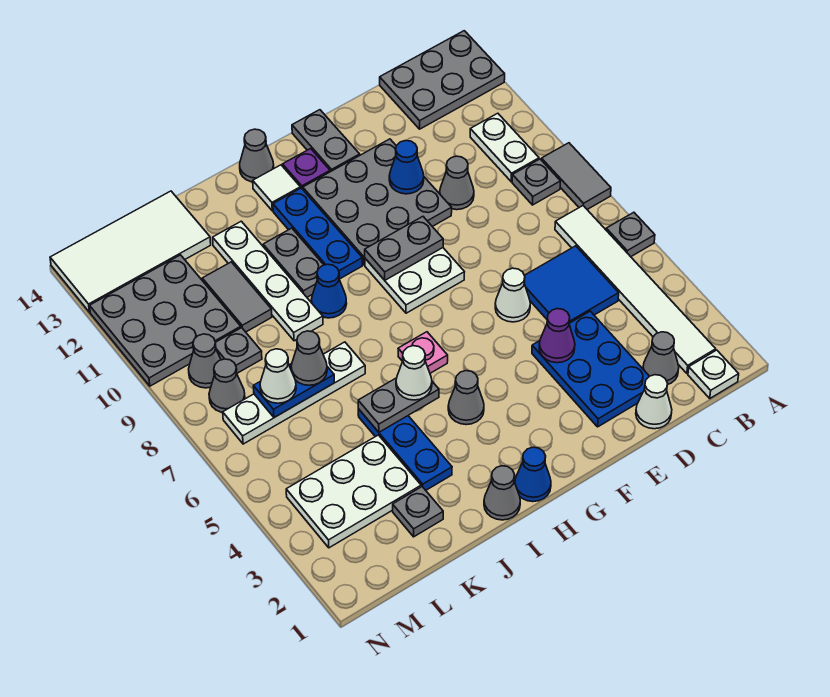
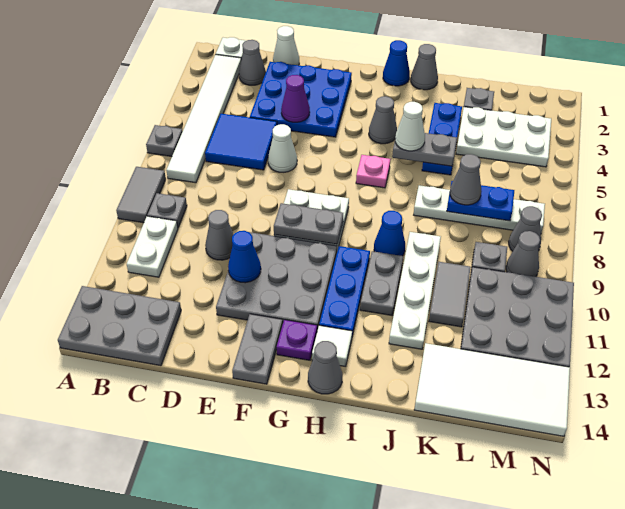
blue plate D2:E4 level 1 -> blue plate D2:F4 level 1
white cone L7 level 3 -> none

